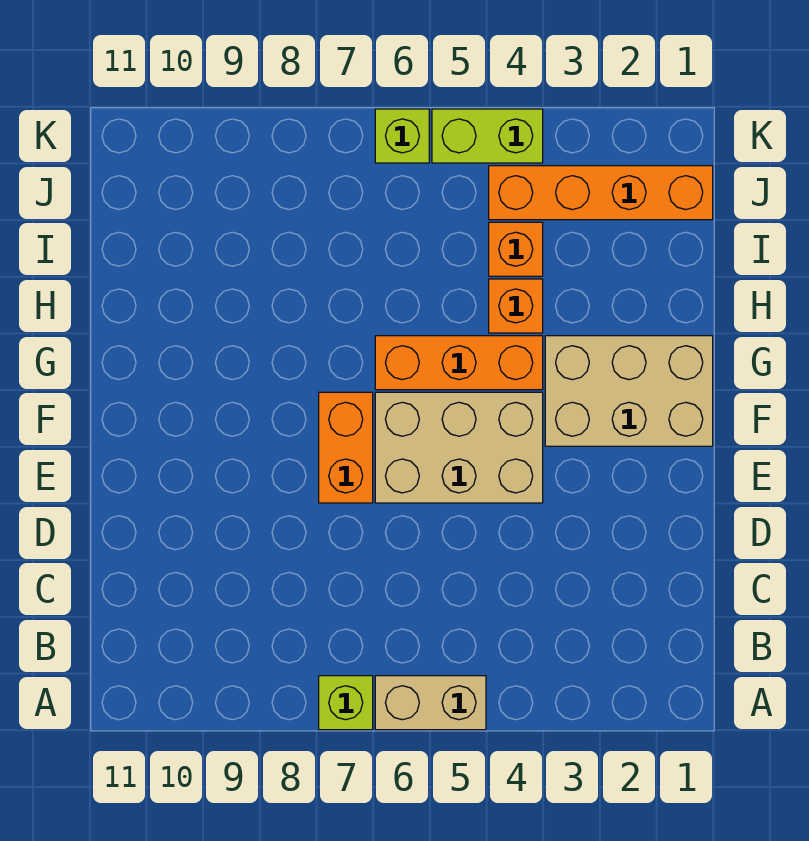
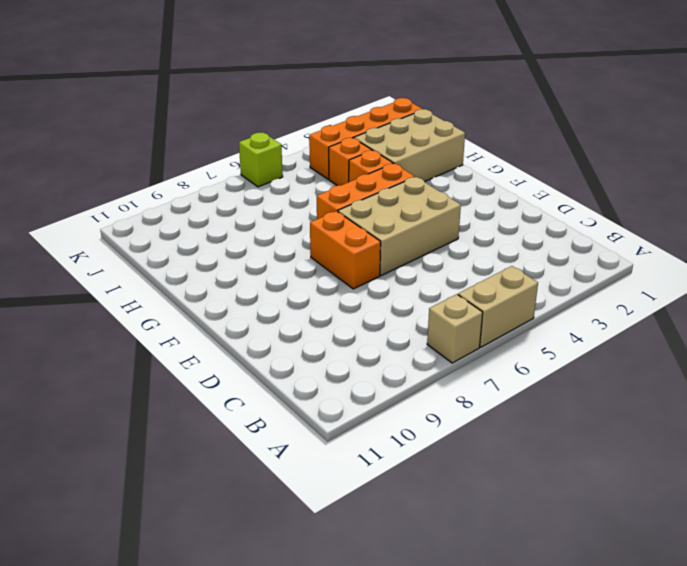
lime brick A7 level 1 -> tan brick A7 level 1
tan brick F1:G3 level 1 -> tan brick H1:I3 level 1
lime brick K4:K5 level 1 -> none

